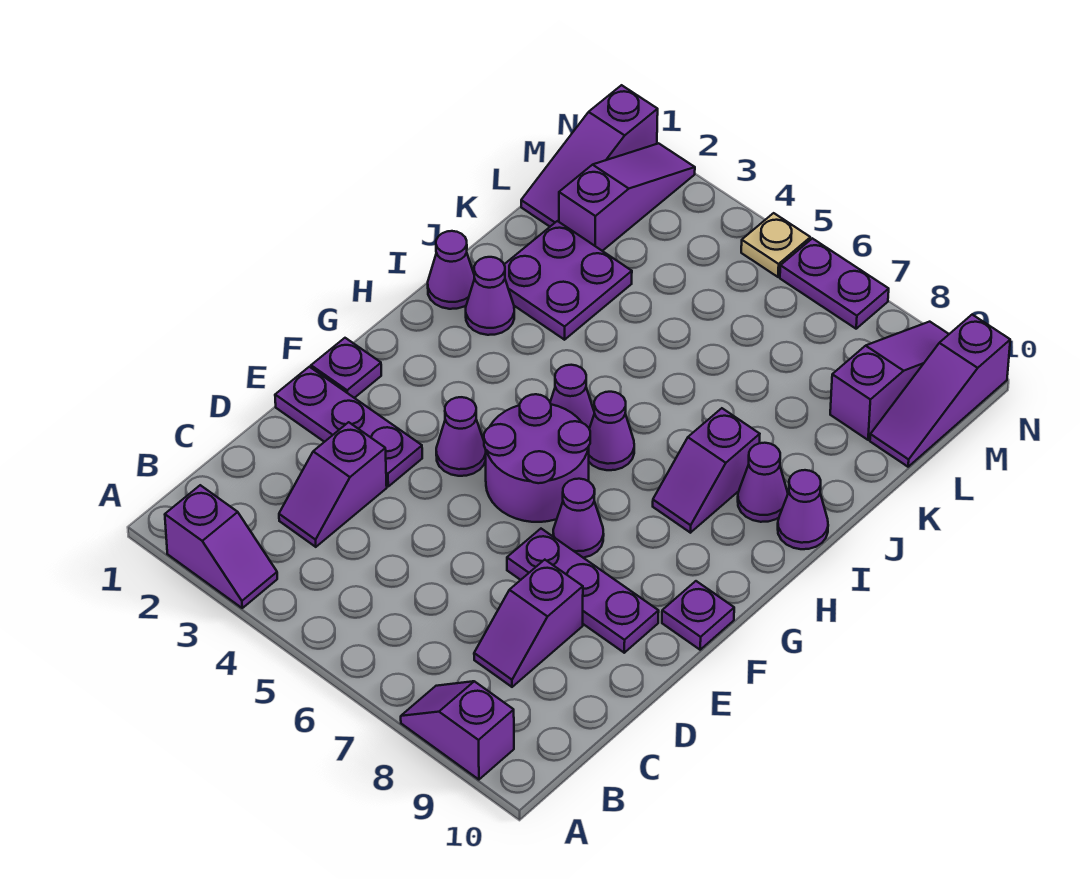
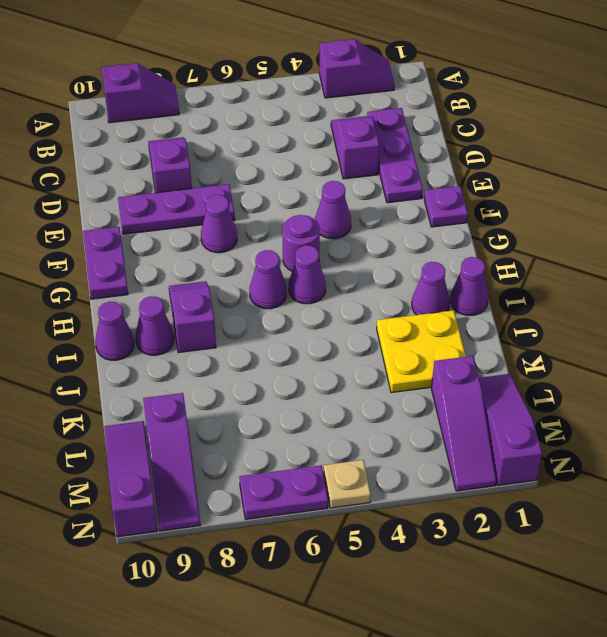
purple slope A2:A3 level 1 top 2 -> purple slope A2:A3 level 1 top 3
purple plate E1:E3 level 1 -> purple plate C2:E2 level 1
purple round brick F5:G6 level 1 -> purple round brick G5 level 1
purple plate F10 level 1 -> purple plate F10:G10 level 1
purple plate J2:K3 level 1 -> yellow plate J2:K3 level 1

